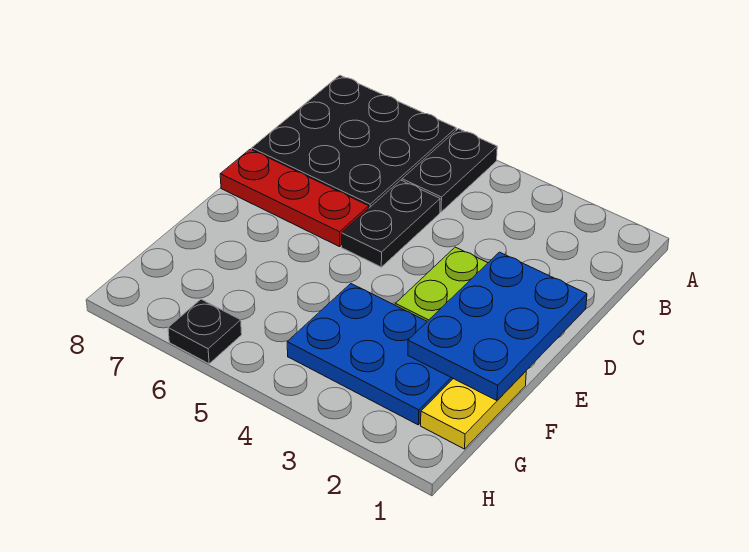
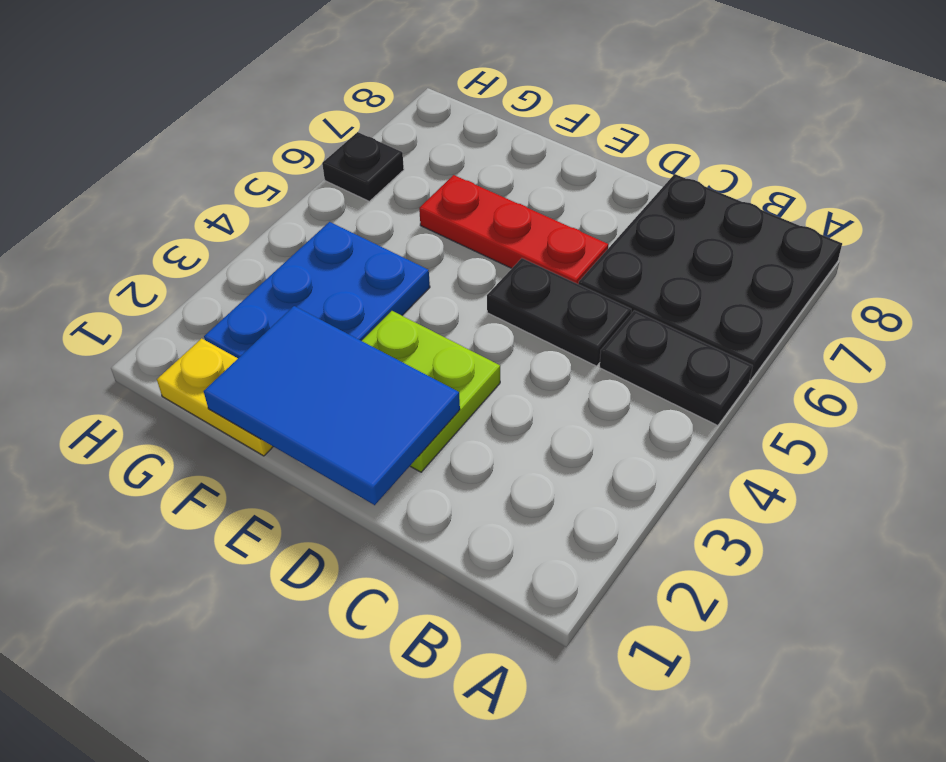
blue plate D1:F2 level 2 -> blue tile D1:F2 level 2
red plate D6:D8 level 1 -> red plate D6:F6 level 1

